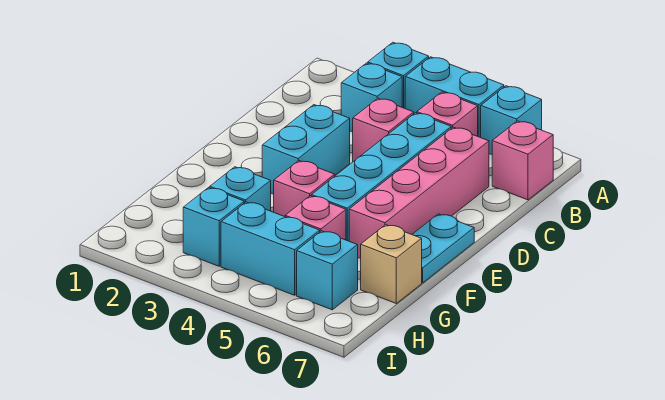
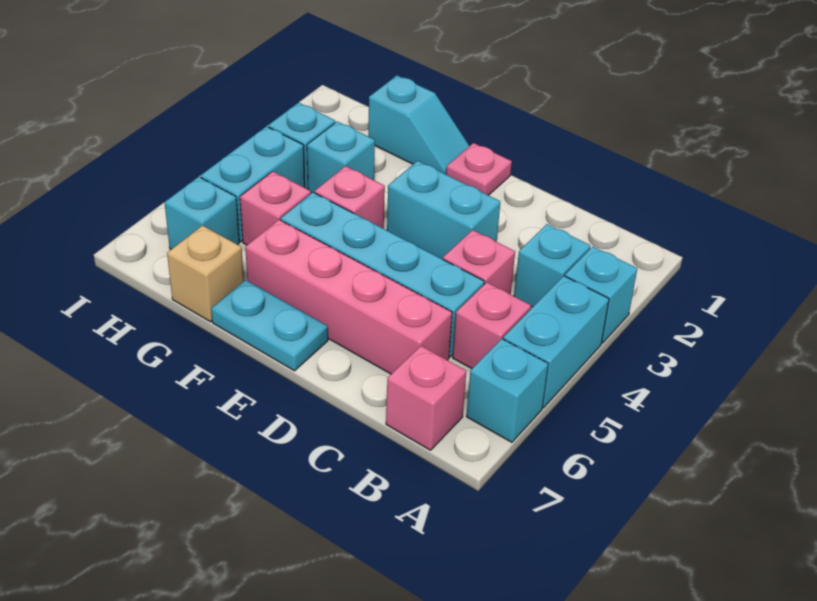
none -> pink plate E1 level 1
none -> cyan slope F1:G1 level 1 top G

